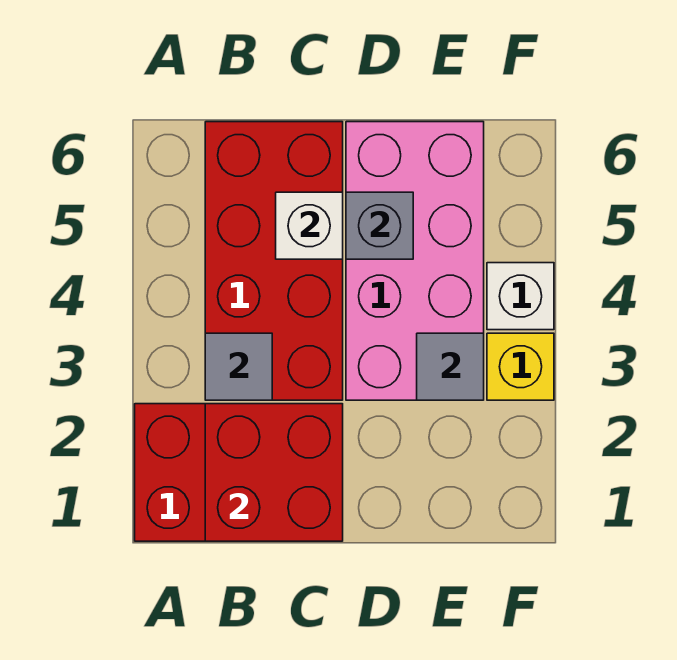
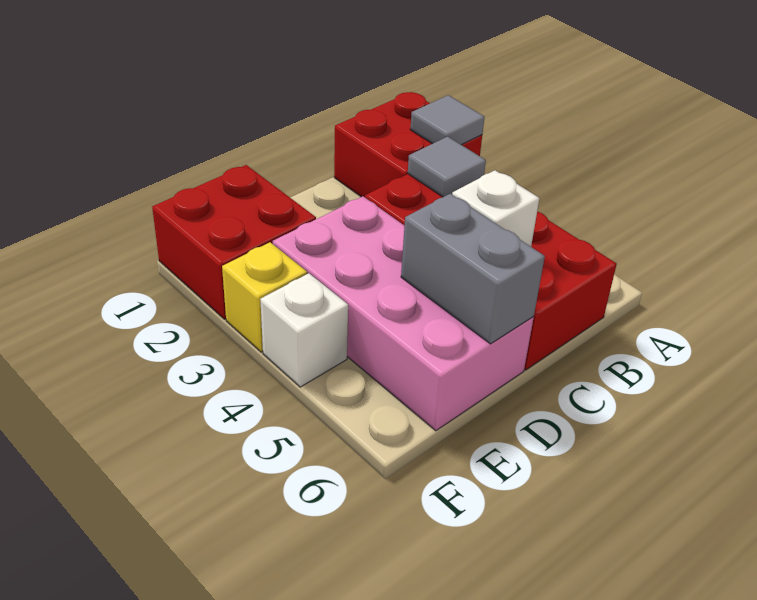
red brick B1:C2 level 2 -> red brick E1:F2 level 1
grey brick D5 level 2 -> grey brick D5:D6 level 2
grey tile E3 level 2 -> grey tile A2 level 2

